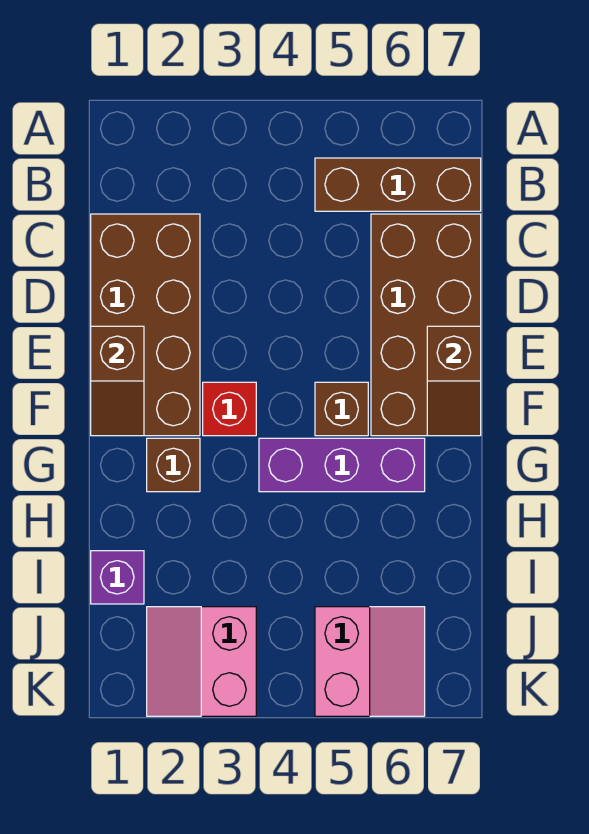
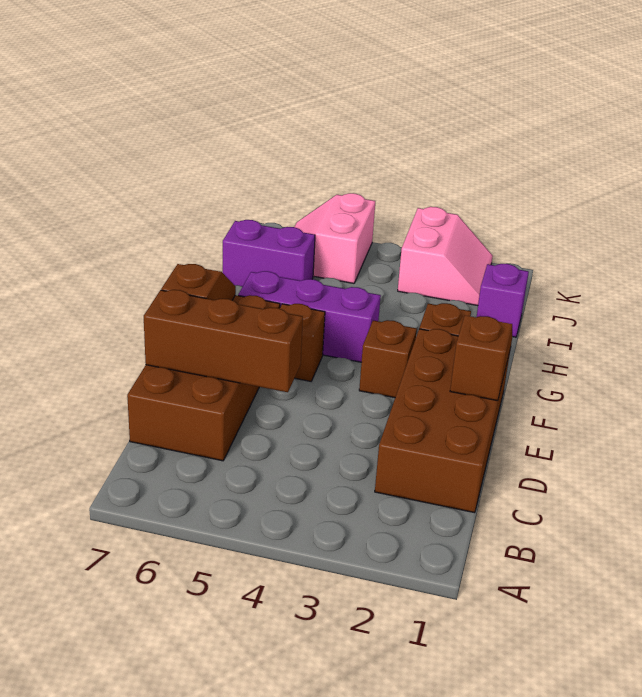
brown brick B5:B7 level 1 -> brown brick D5:D7 level 2
red brick F3 level 1 -> brown brick F3 level 1
none -> purple brick I6:I7 level 1

